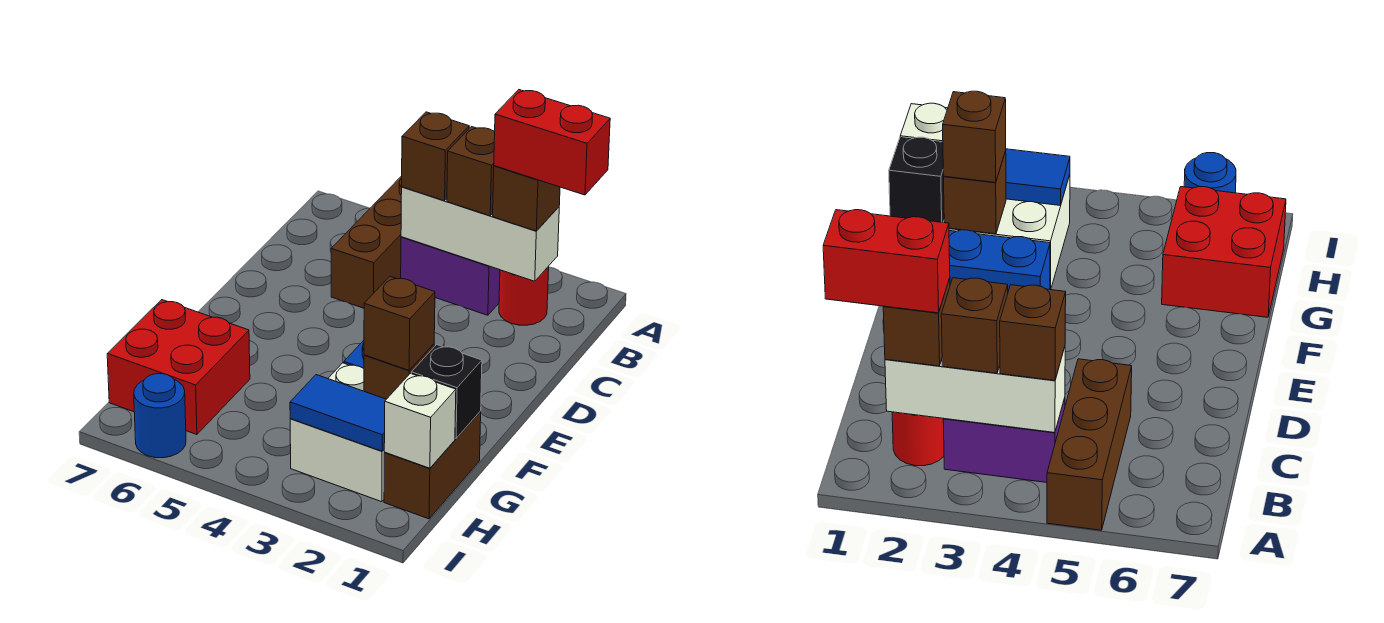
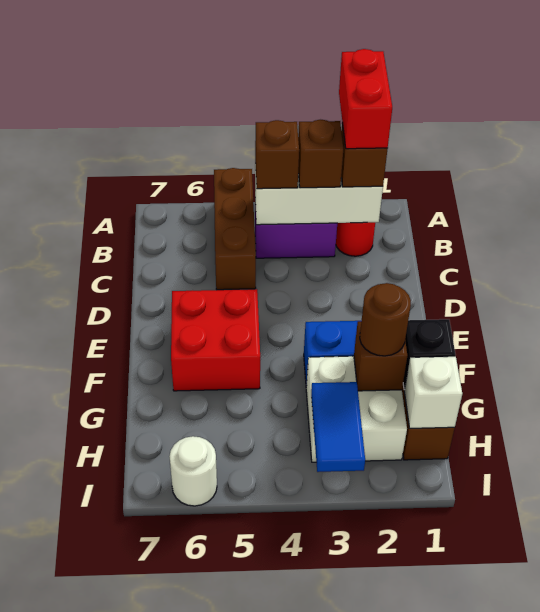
red brick B1:B2 level 4 -> red brick A2:B2 level 4
brown brick G2 level 3 -> brown round brick G2 level 3
red brick G6:H7 level 1 -> red brick E5:F6 level 1
blue tile H2:H3 level 2 -> blue tile H3:I3 level 2
blue round brick I6 level 1 -> white round brick I6 level 1

